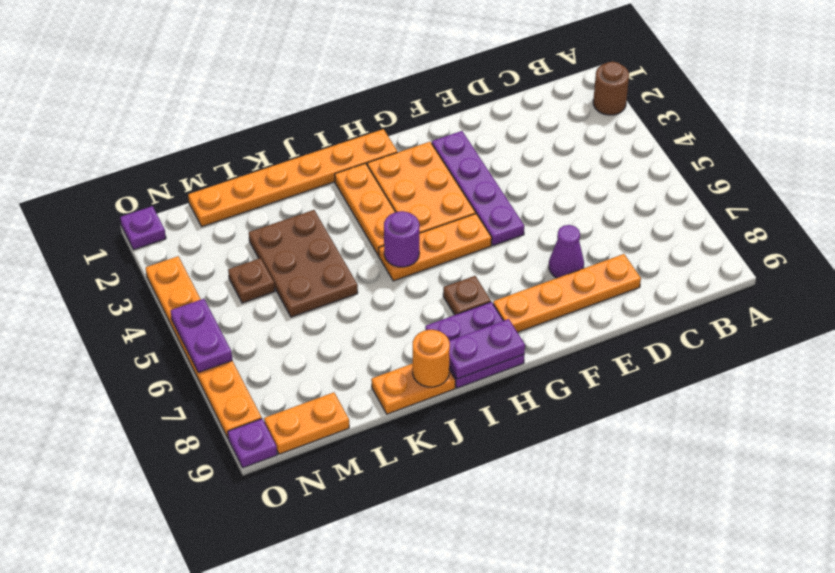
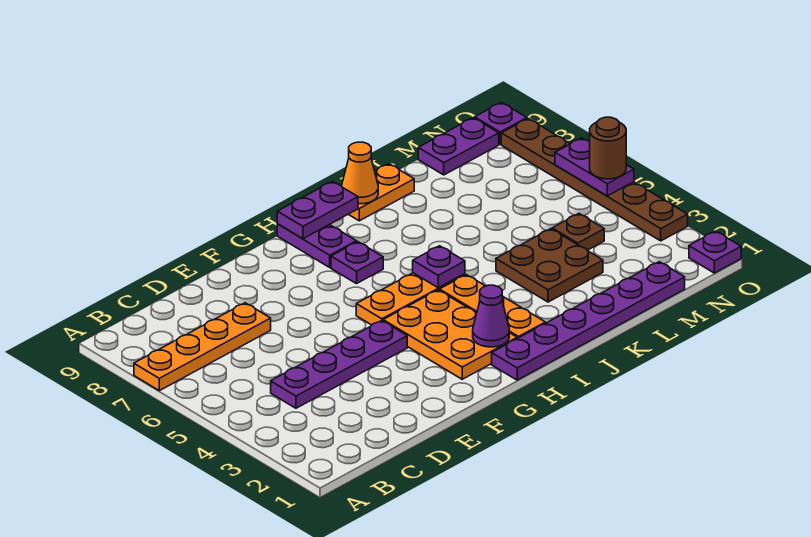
brown round brick A2 level 1 -> brown round brick O5 level 3
orange plate D8:G8 level 1 -> orange plate A7:D7 level 1
purple cone E7 level 1 -> purple cone H2 level 2
purple plate F2:F5 level 1 -> purple plate C4:F4 level 1
orange plate H1:M1 level 1 -> purple plate H1:M1 level 1
brown plate H7 level 1 -> purple plate H7 level 1
purple plate H8:I9 level 1 -> purple plate H8:H9 level 1
purple round brick I5 level 2 -> purple plate I5 level 2
orange round brick J9 level 2 -> orange cone J9 level 2
brown plate K3:L5 level 1 -> brown plate K3:L4 level 1
orange plate M9:N9 level 1 -> purple plate M9:N9 level 1
orange plate O3:O8 level 1 -> brown plate O3:O8 level 1

